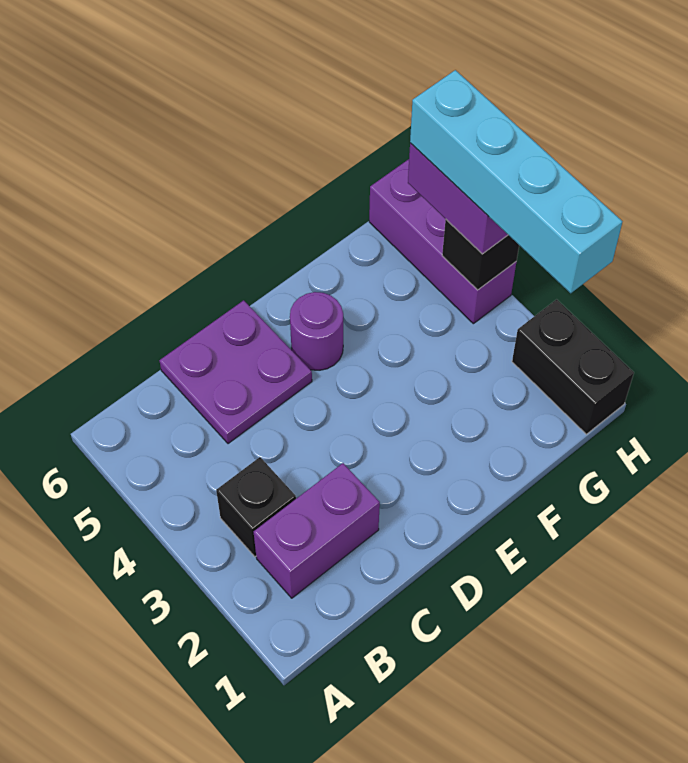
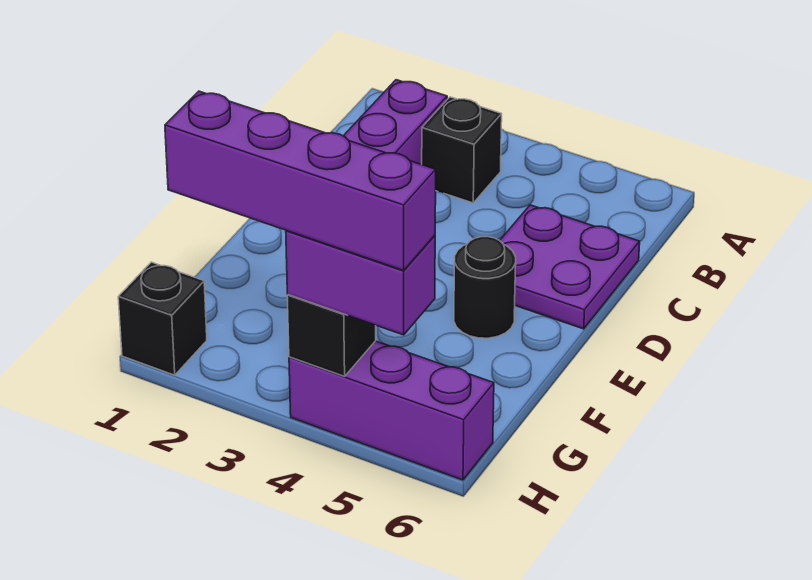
purple round brick E5 level 1 -> black round brick E5 level 1
black brick H1:H2 level 1 -> black brick H1 level 1
cyan brick H2:H5 level 4 -> purple brick H2:H5 level 4

